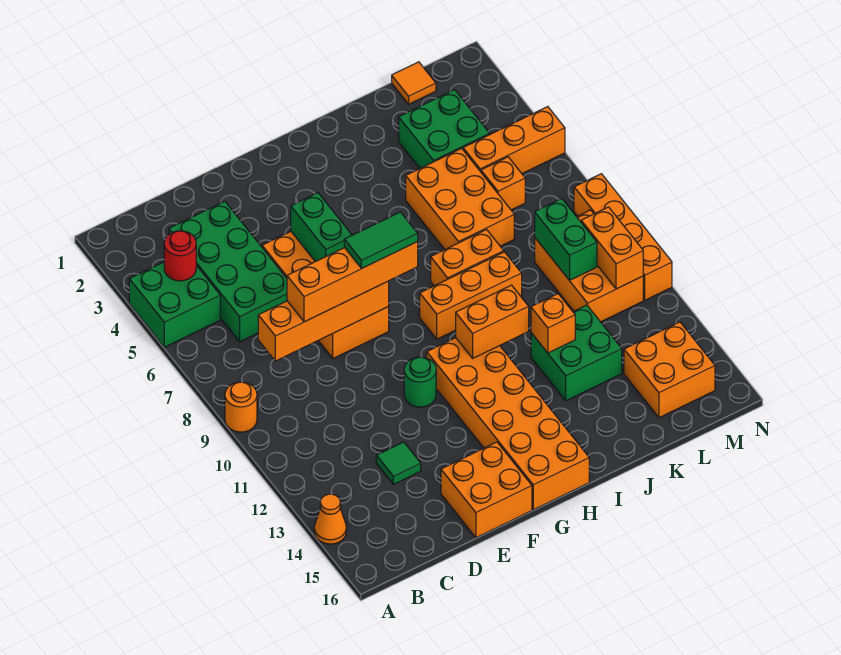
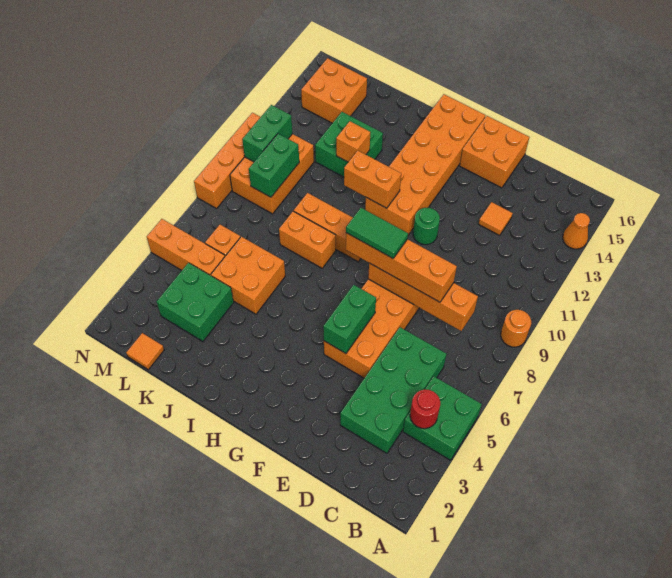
green tile D13 level 1 -> orange tile D13 level 1
orange brick J5:K7 level 1 -> orange brick J5:K6 level 1
orange brick M10:M11 level 2 -> green brick M10:M11 level 2

